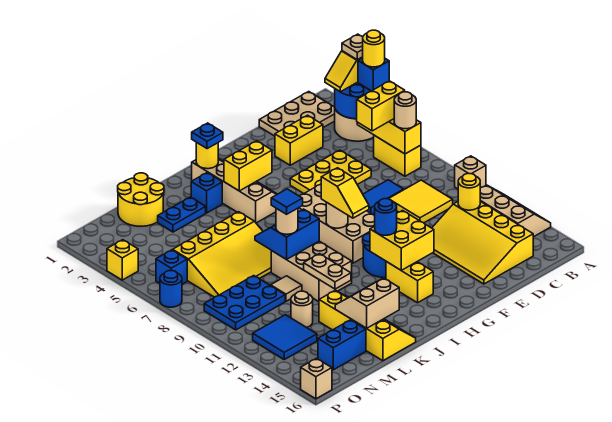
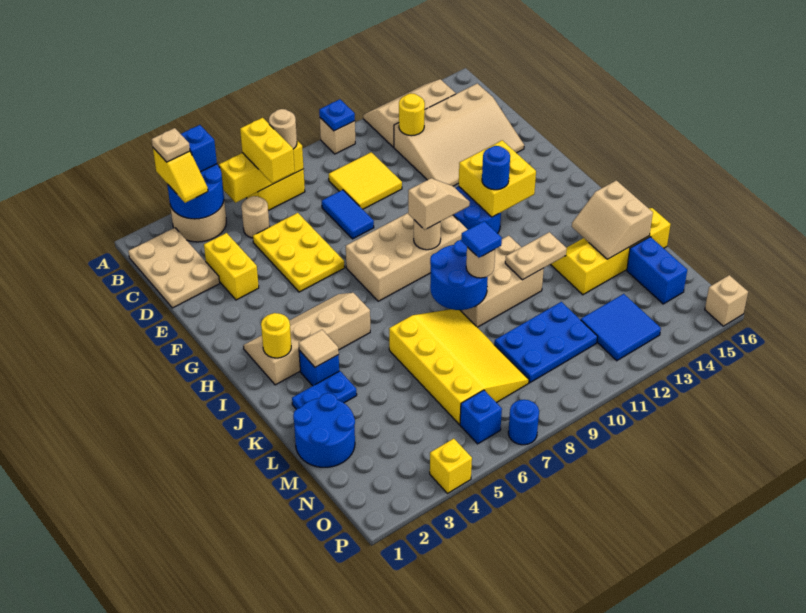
yellow round brick A4 level 4 -> none
yellow slope C12:E15 level 1 top C -> tan slope C12:E15 level 1 top C
yellow brick H4:I4 level 2 -> none
yellow slope H9:H10 level 3 top 9 -> tan slope H9:H10 level 3 top 9
yellow brick H13:H14 level 1 -> none
blue plate I2 level 3 -> blue plate A10 level 2
blue slope J8:K9 level 2 top 9 -> blue round brick J8:K9 level 2
blue plate K3:L3 level 1 -> blue plate K2:K3 level 1
yellow round brick L1:M2 level 1 -> blue round brick L1:M2 level 1
tan tile L10 level 1 -> tan tile J3 level 2
blue plate M9:O10 level 1 -> blue plate M9:N11 level 1
tan round brick M12 level 1 -> tan round brick C5 level 1

